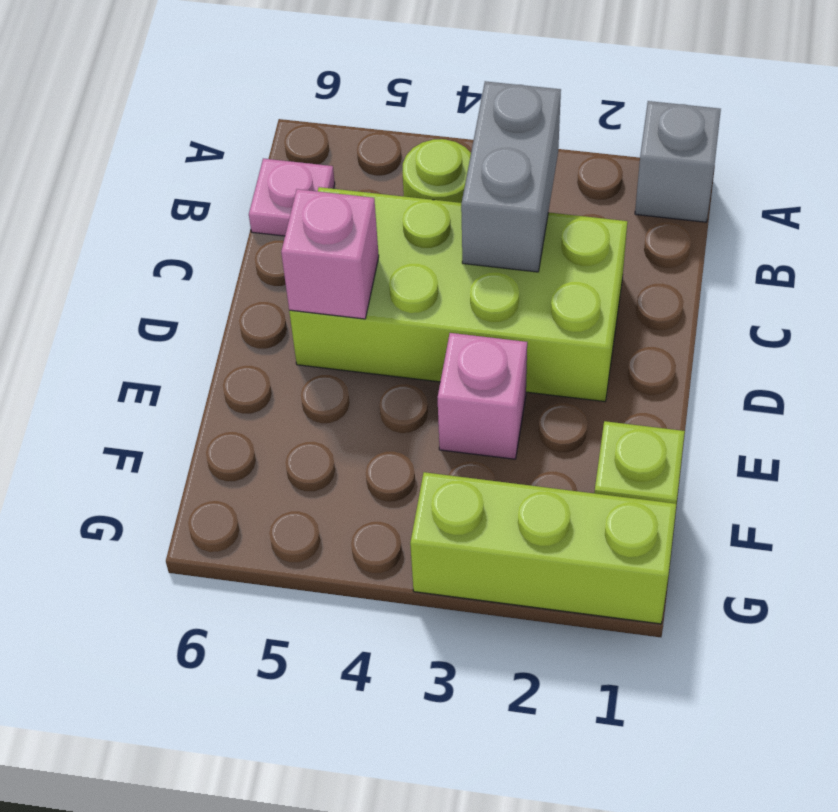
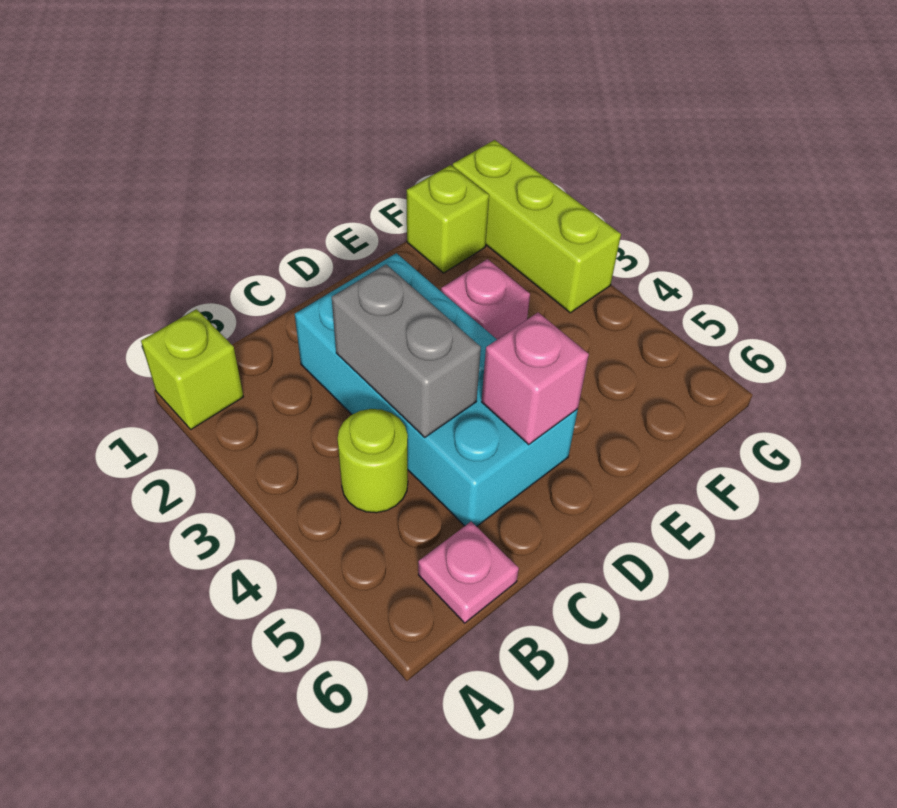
grey brick A1 level 1 -> lime brick A1 level 1
grey brick B3:C3 level 2 -> grey brick C3:C4 level 2
lime brick C2:D5 level 1 -> cyan brick C2:D5 level 1

